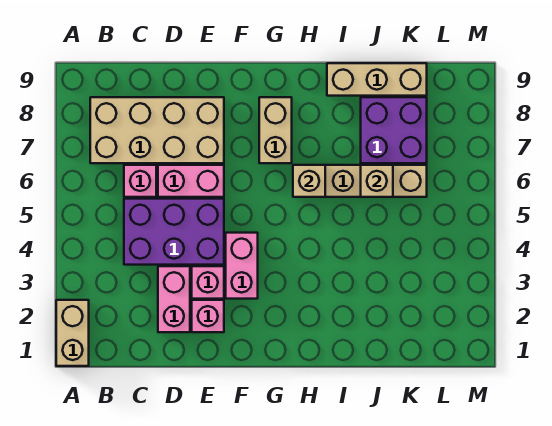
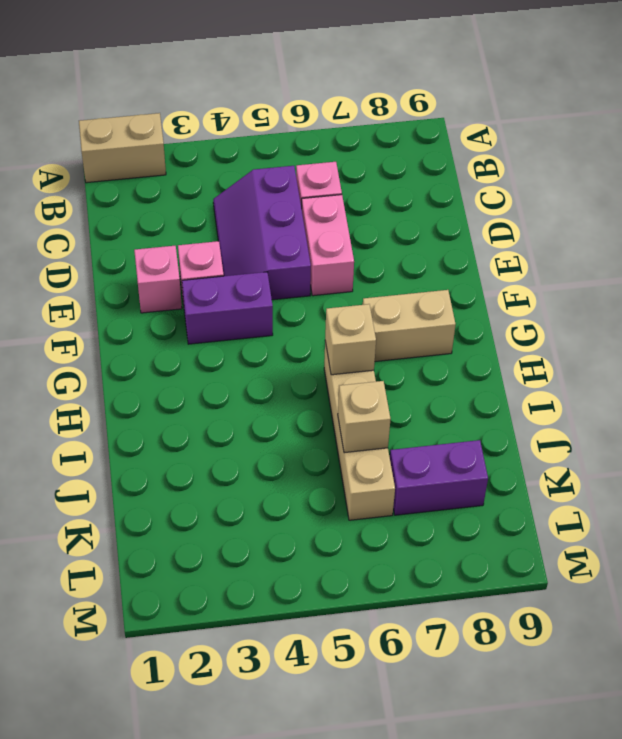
tan brick B7:E8 level 1 -> none
purple brick C4:E5 level 1 -> purple slope C4:E5 level 1 top 5
pink brick D2:D3 level 1 -> none
pink brick F3:F4 level 1 -> purple brick F3:F4 level 1
tan brick I9:K9 level 1 -> none
purple brick J7:K8 level 1 -> purple brick K7:K8 level 1

